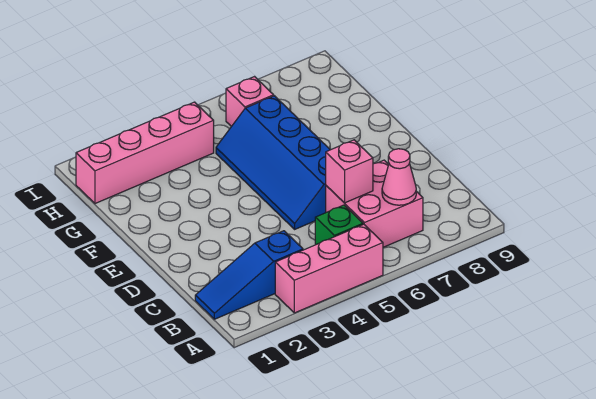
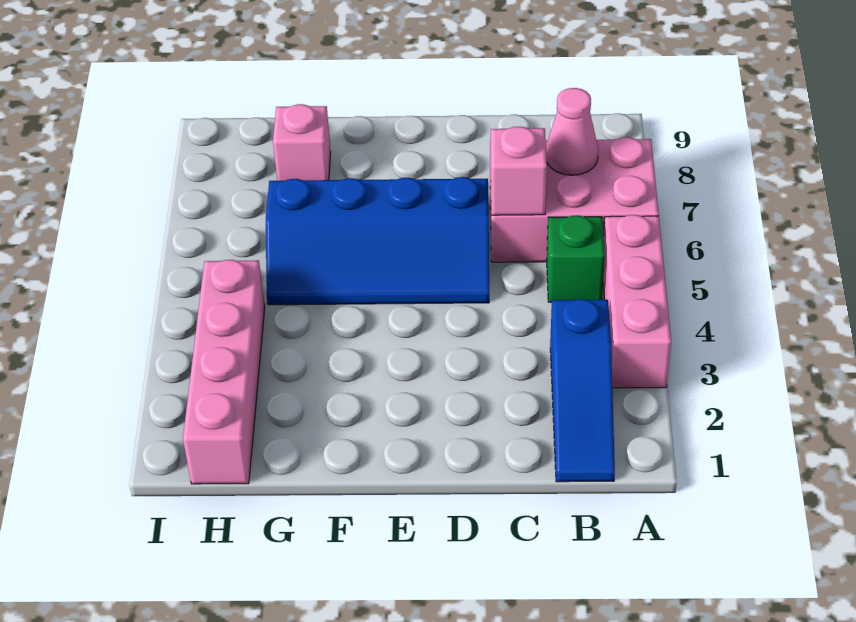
pink brick B6:C7 level 1 -> pink brick A6:C7 level 1
pink brick H6 level 1 -> pink brick G8 level 1

